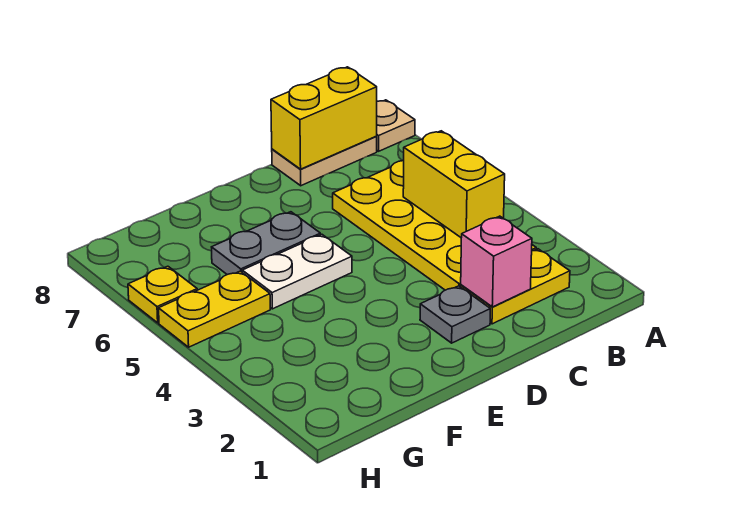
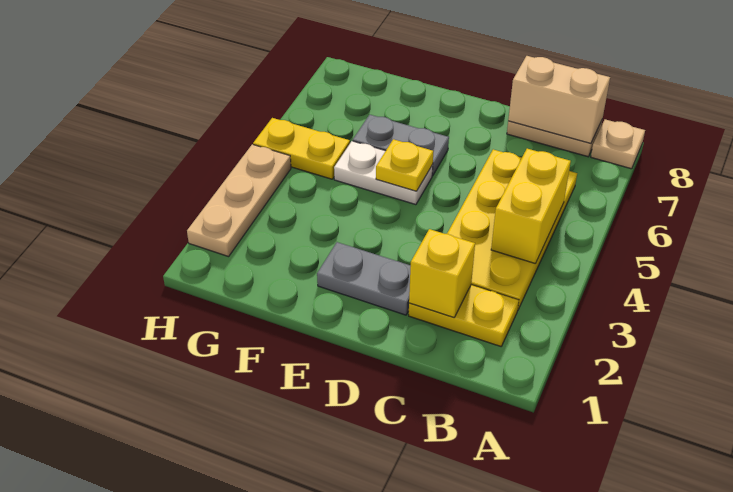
yellow brick B8:C8 level 2 -> tan brick B8:C8 level 2
pink brick C2 level 2 -> yellow brick C2 level 2
grey plate D2 level 1 -> grey plate D2:E2 level 1
none -> tan plate H2:H4 level 1
yellow plate H6 level 1 -> yellow plate E5 level 2

